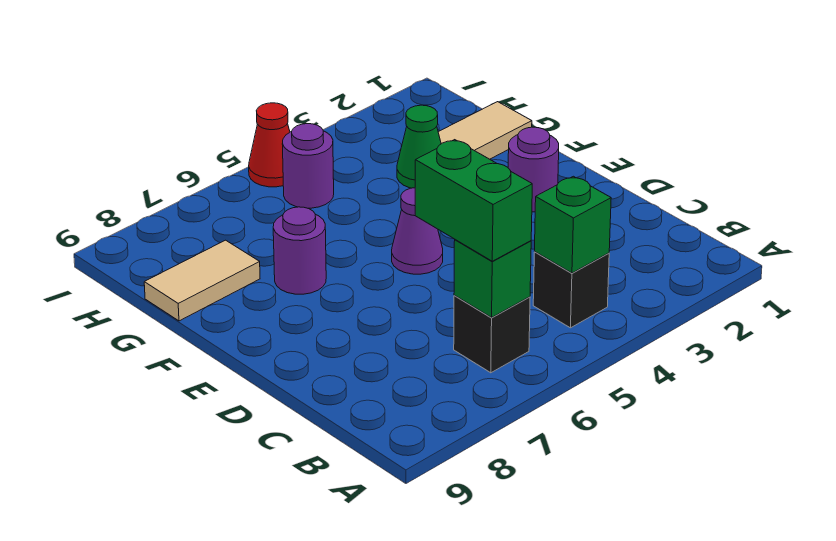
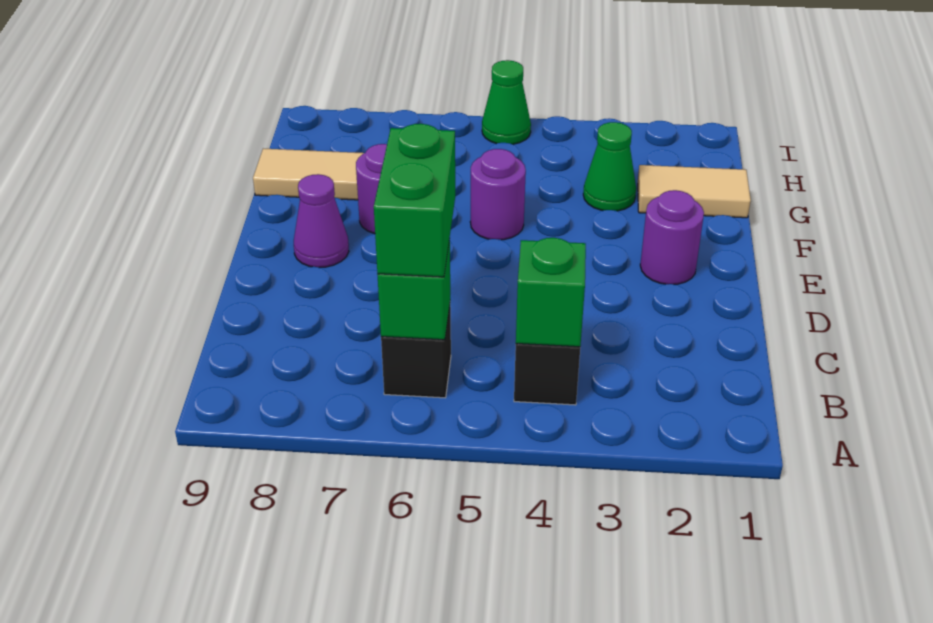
purple cone E5 level 1 -> purple cone E8 level 1
purple round brick H5 level 1 -> purple round brick F5 level 1
red cone I5 level 1 -> green cone I5 level 1

